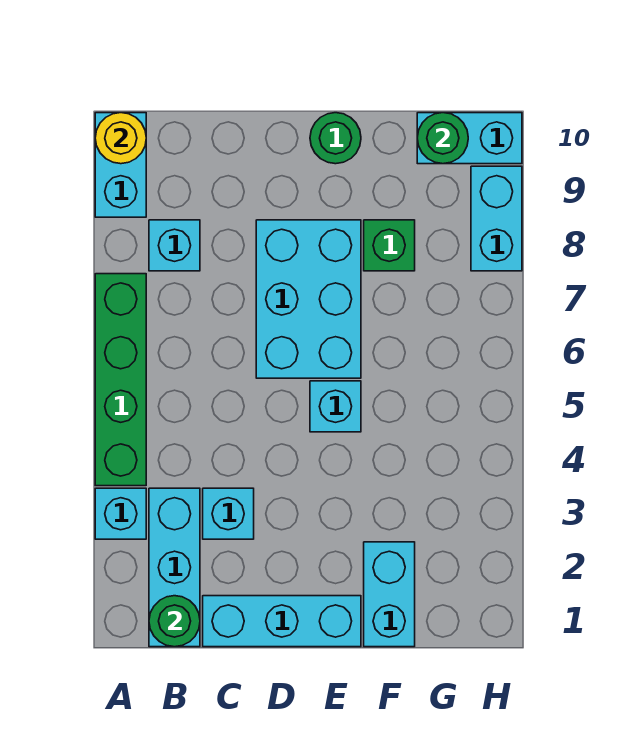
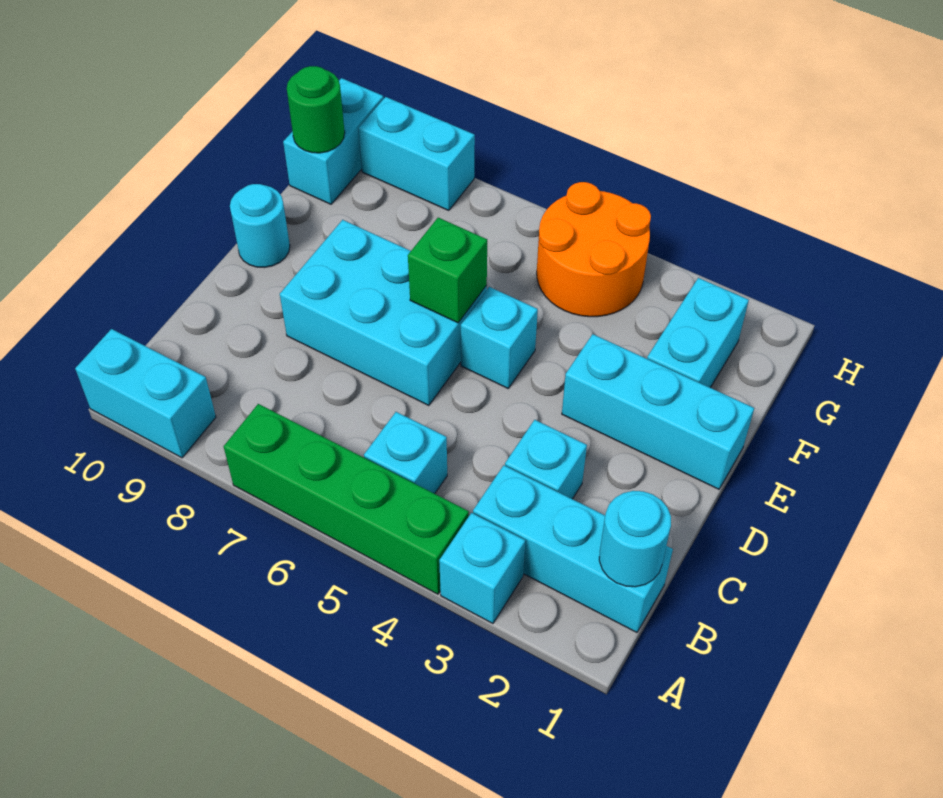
yellow round brick A10 level 2 -> none
green round brick B1 level 2 -> cyan round brick B1 level 2
cyan brick B8 level 1 -> cyan brick B5 level 1
cyan brick C1:E1 level 1 -> cyan brick E1:E3 level 1
green round brick E10 level 1 -> cyan round brick E10 level 1
cyan brick F1:F2 level 1 -> cyan brick F2:G2 level 1
green brick F8 level 1 -> green brick E6 level 2
none -> orange round brick G4:H5 level 1

